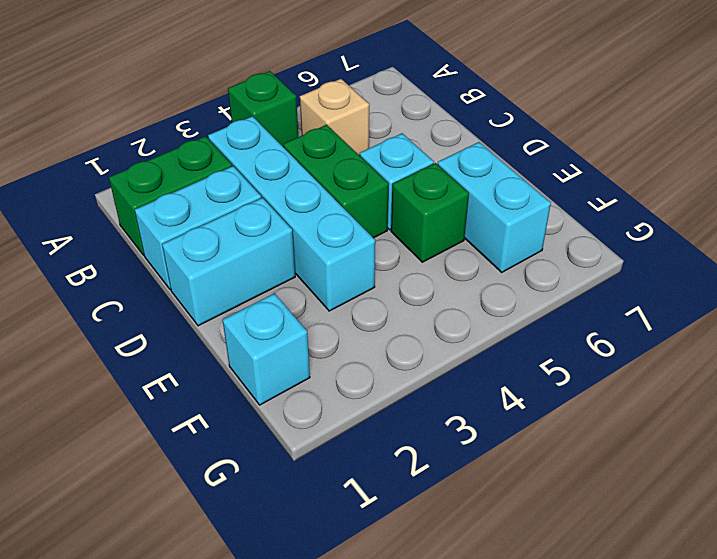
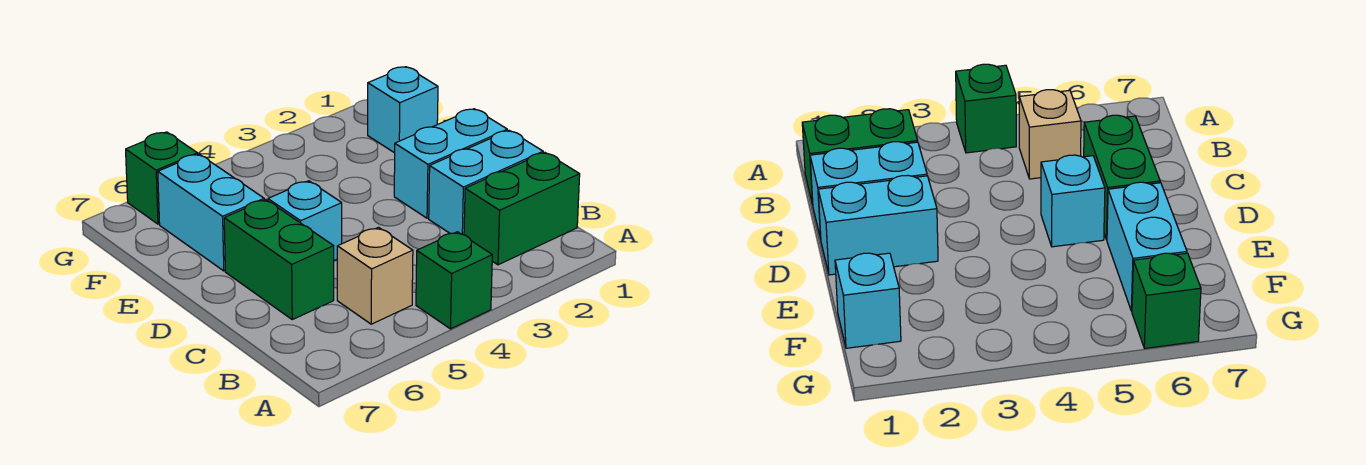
cyan brick B3:E3 level 1 -> none
green brick C4:D4 level 1 -> green brick C6:D6 level 1
green brick E5 level 1 -> green brick G6 level 1

